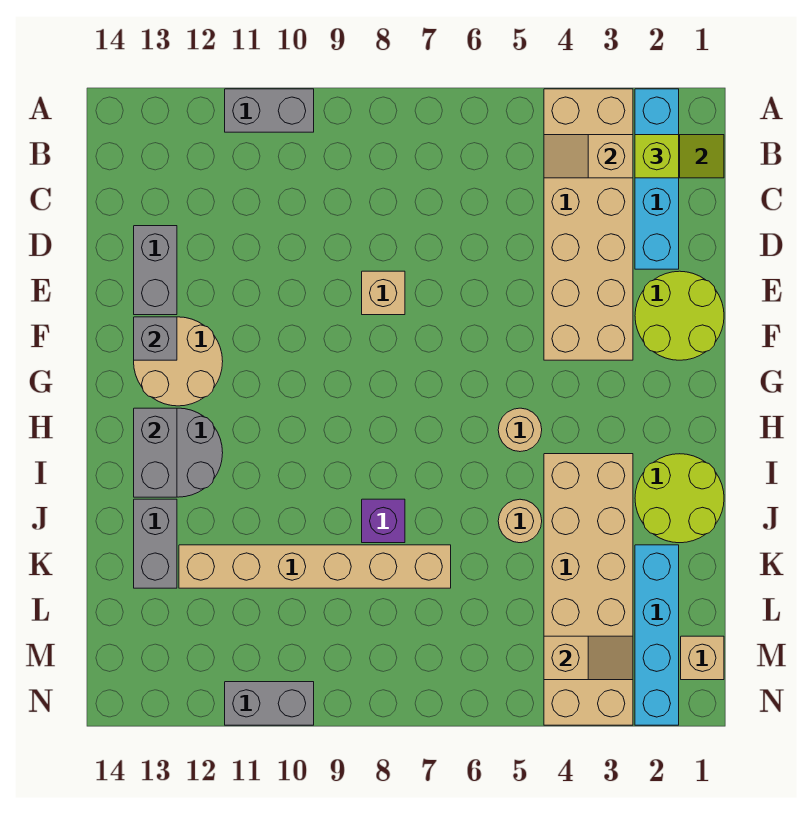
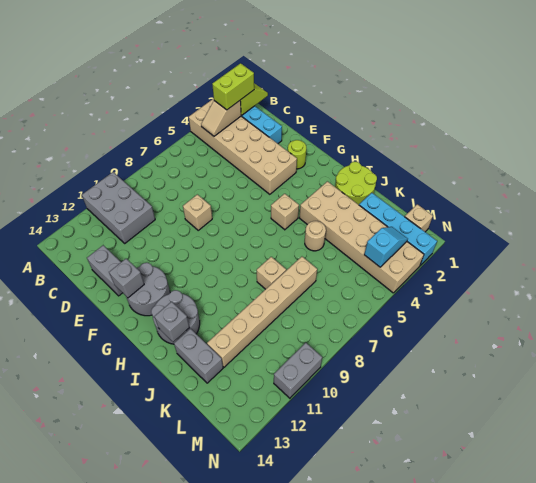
grey brick A10:A11 level 1 -> grey brick A10:C11 level 1
lime brick B2 level 3 -> lime brick B2:B3 level 3
lime round brick E1:F2 level 1 -> lime round brick F2 level 1
tan round brick F12:G13 level 1 -> grey round brick F12:G13 level 1
tan round brick H5 level 1 -> tan brick H5 level 1
grey brick H13:I13 level 2 -> grey brick I13 level 2
purple brick J8 level 1 -> tan brick J8 level 1
tan slope M3:M4 level 2 top 4 -> cyan slope M3:M4 level 2 top 4

